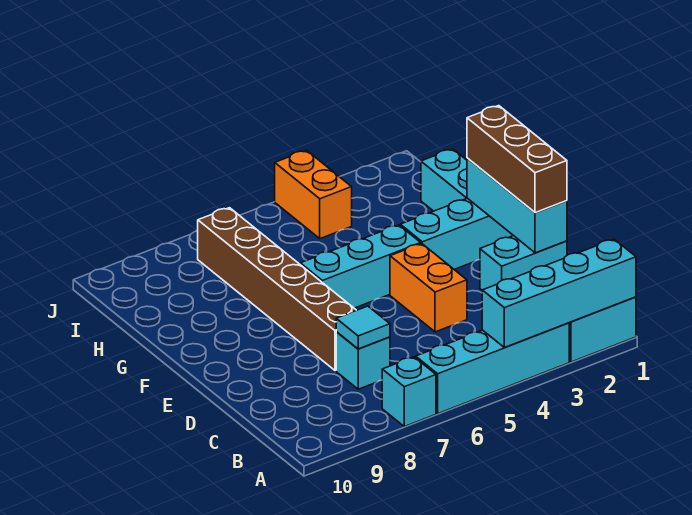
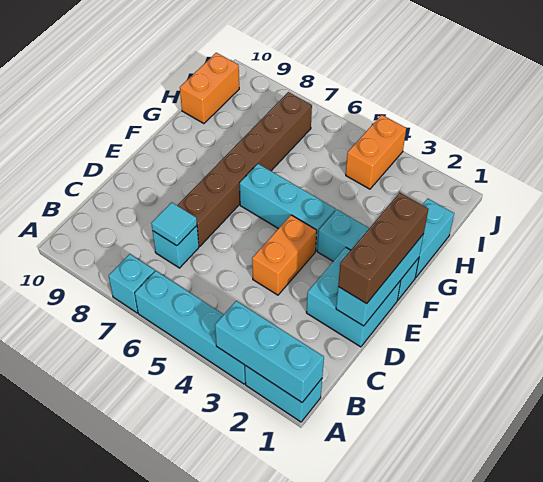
cyan brick A1:A4 level 2 -> cyan brick A1:A3 level 2
cyan brick D1:D2 level 1 -> cyan brick D1:E2 level 1
none -> orange brick H10:I10 level 1

